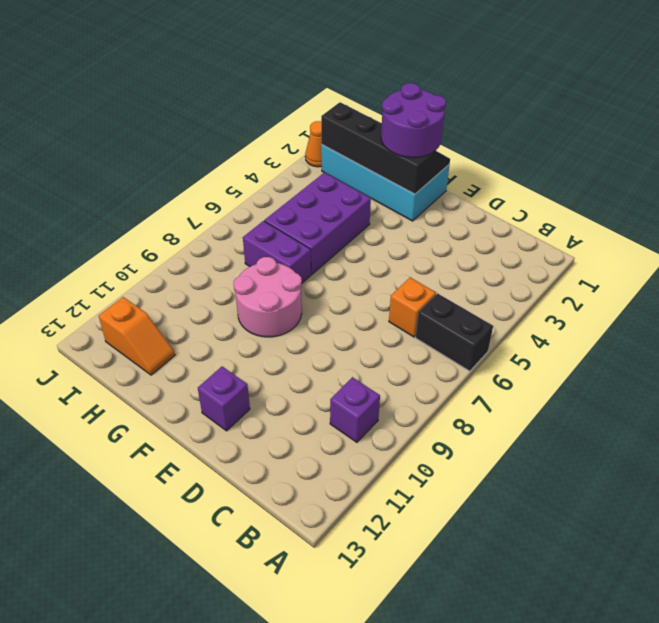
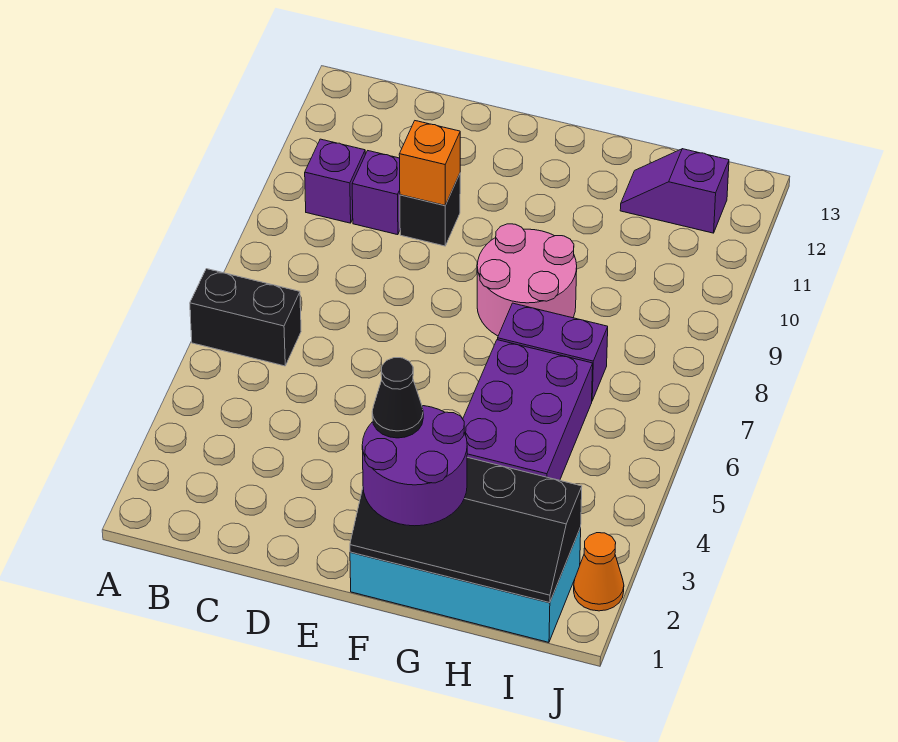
orange brick C6 level 1 -> orange brick D10 level 2
none -> black brick D10 level 1
purple brick E12 level 1 -> purple brick C10 level 1
none -> black cone F2 level 4
orange slope H12:I12 level 1 top I -> purple slope H12:I12 level 1 top I

